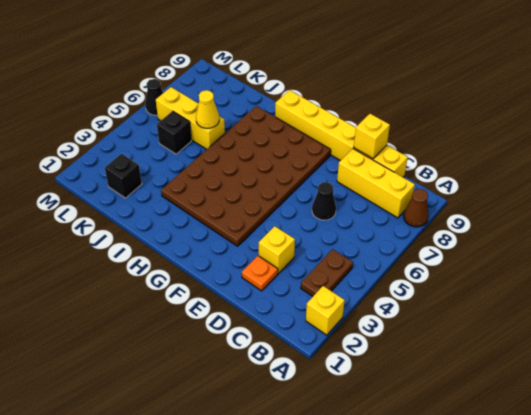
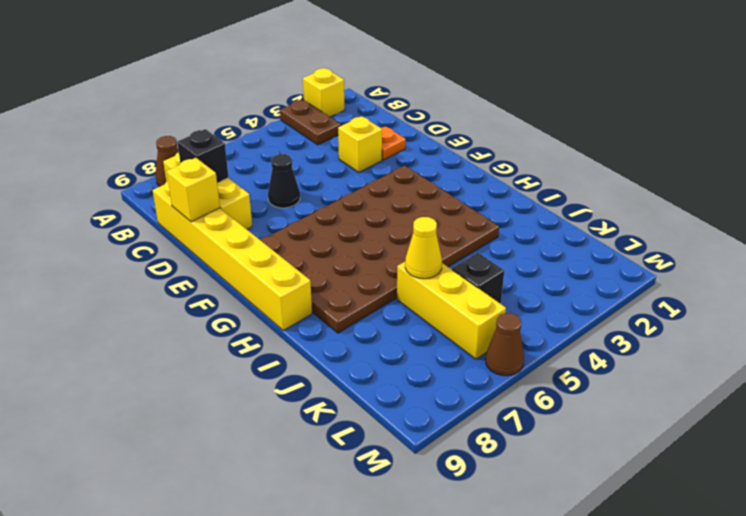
brown plate B3:B4 level 1 -> brown plate A3:B3 level 1
black brick K2 level 1 -> black brick C8 level 2
black cone M6 level 1 -> brown cone M6 level 1

